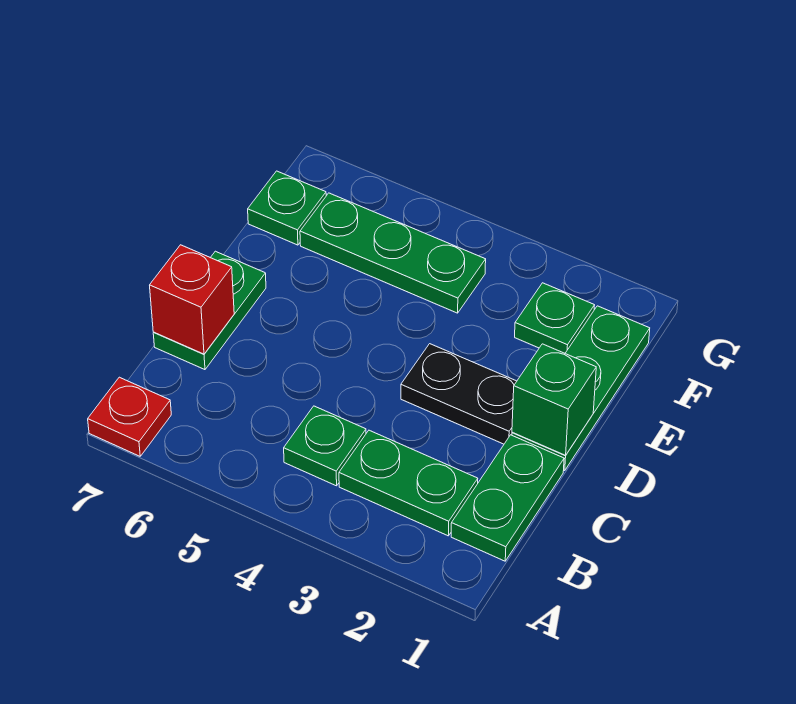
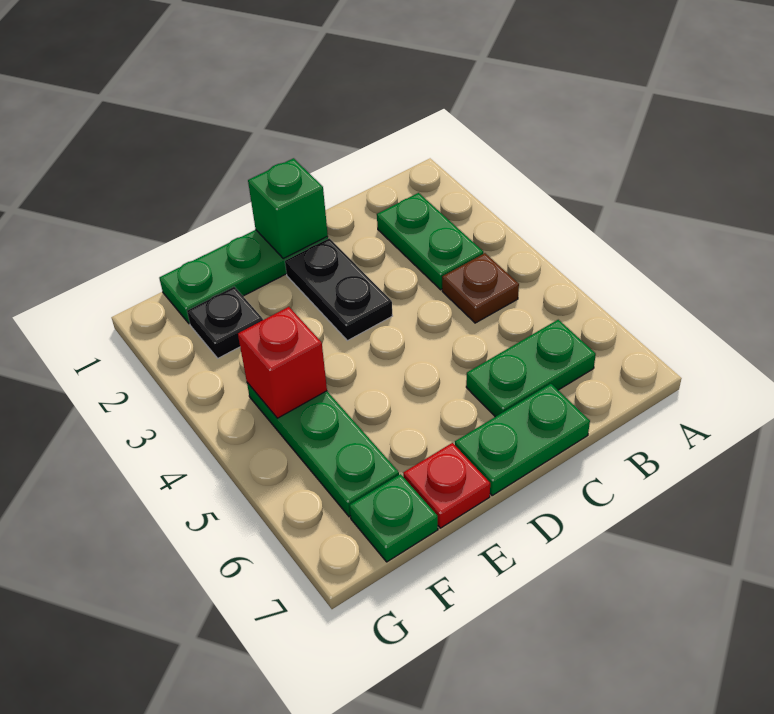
red plate A7 level 1 -> red plate E7 level 1
green plate B1:C1 level 1 -> green plate B6:C6 level 1
green plate B4 level 1 -> brown plate B4 level 1
red brick C7 level 2 -> red brick F4 level 2
green plate F2 level 1 -> black plate F2 level 1

